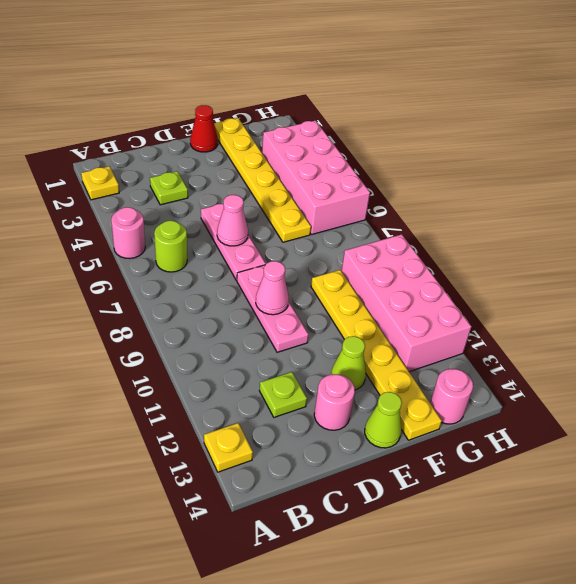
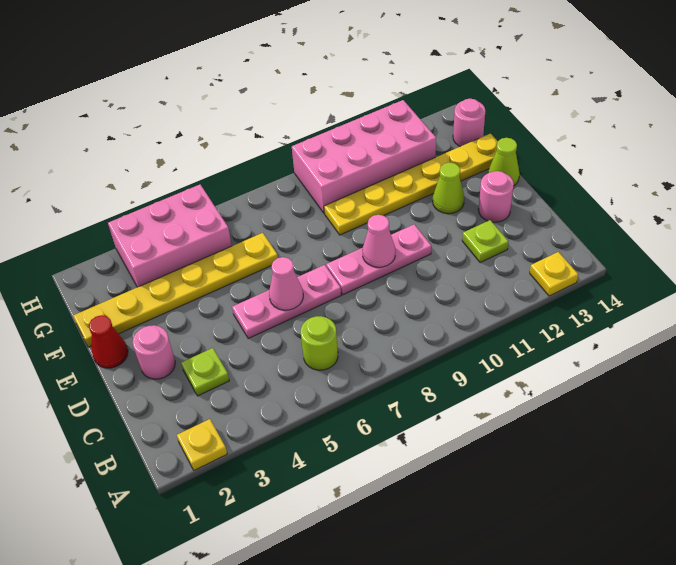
pink round brick A5 level 1 -> pink round brick D2 level 1
pink brick G3:H6 level 1 -> pink brick G3:H5 level 1

